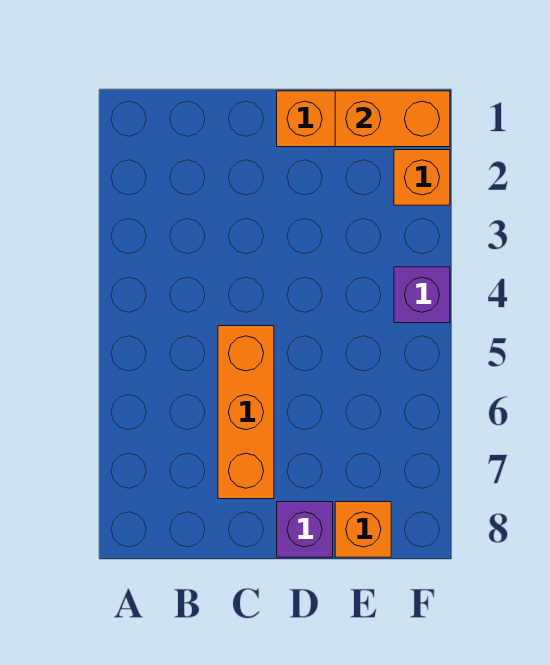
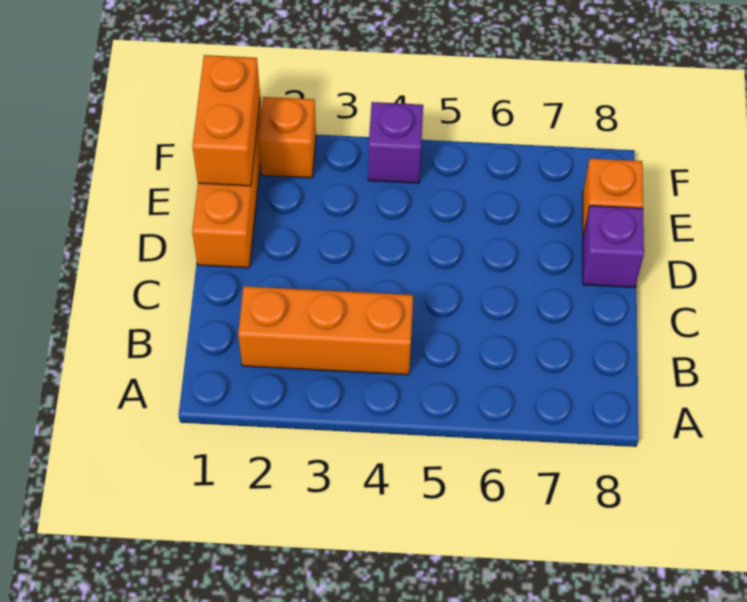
orange brick C5:C7 level 1 -> orange brick B2:B4 level 1

